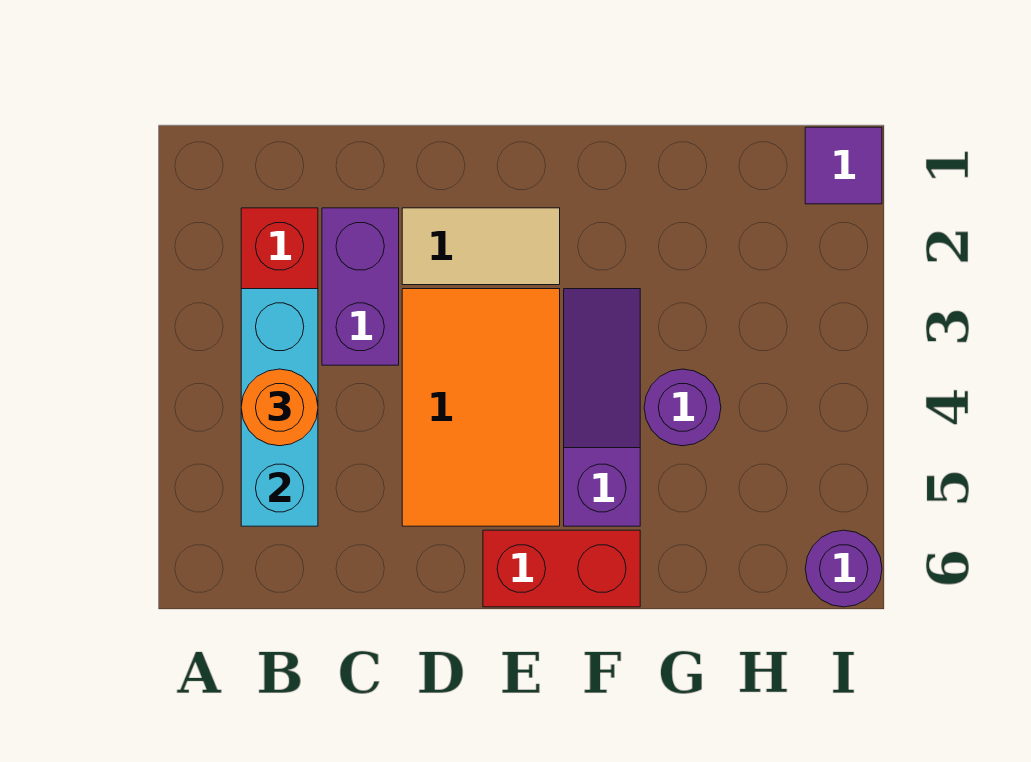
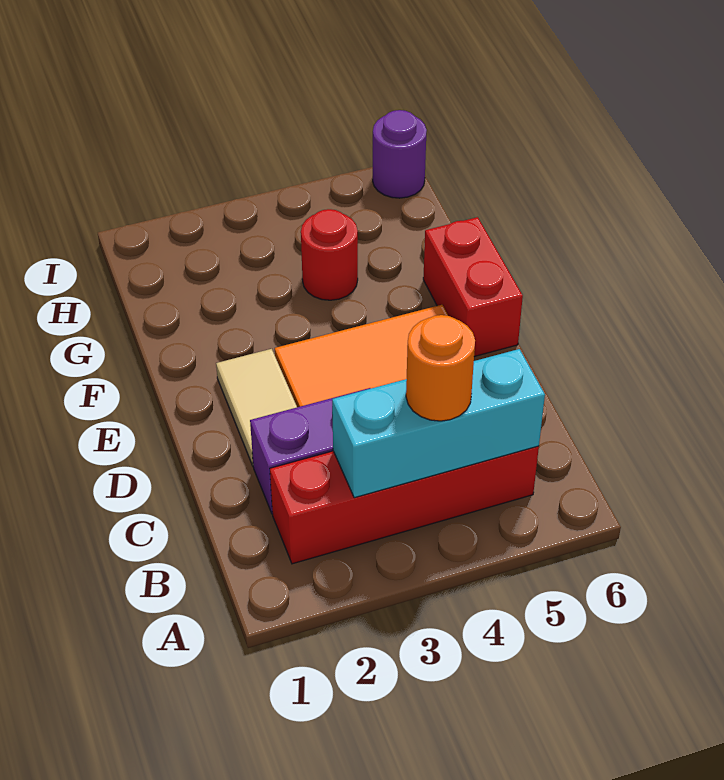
purple slope F3:F5 level 1 top 5 -> none
purple round brick G4 level 1 -> red round brick G4 level 1
purple tile I1 level 1 -> none

